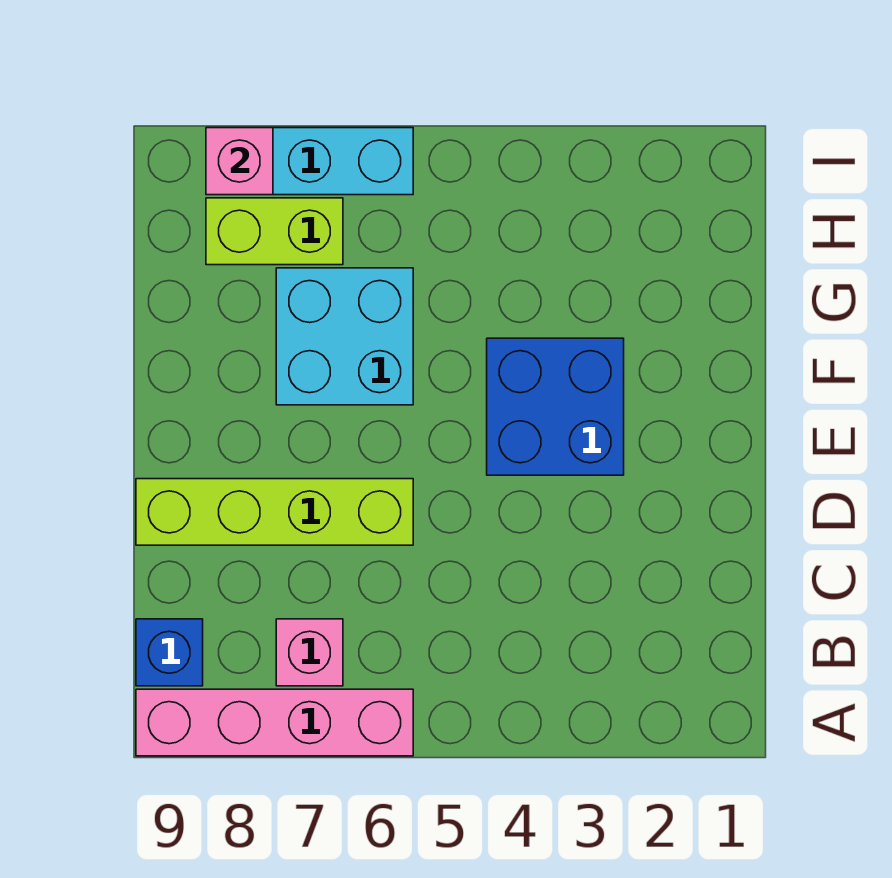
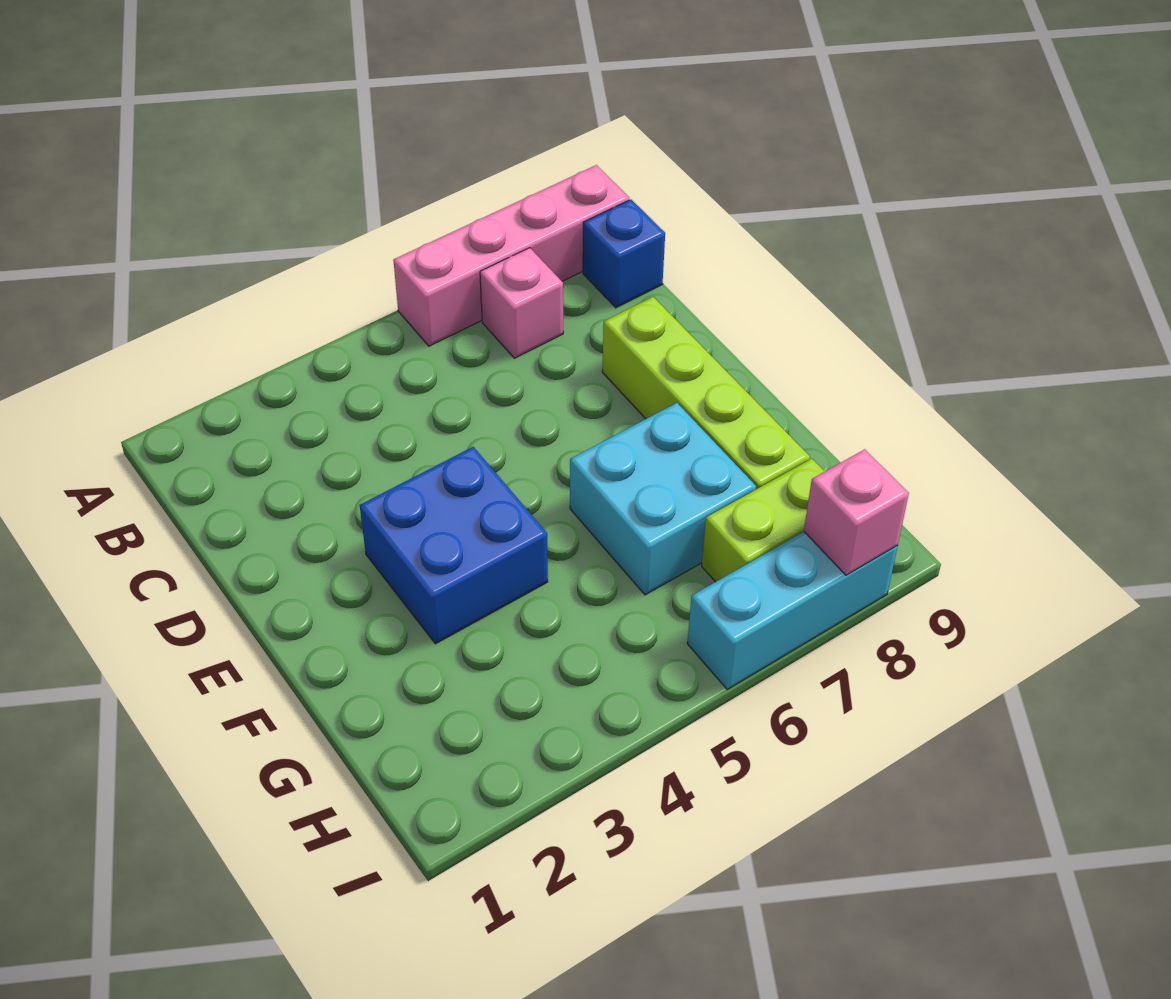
lime brick D6:D9 level 1 -> lime brick D8:G8 level 1

